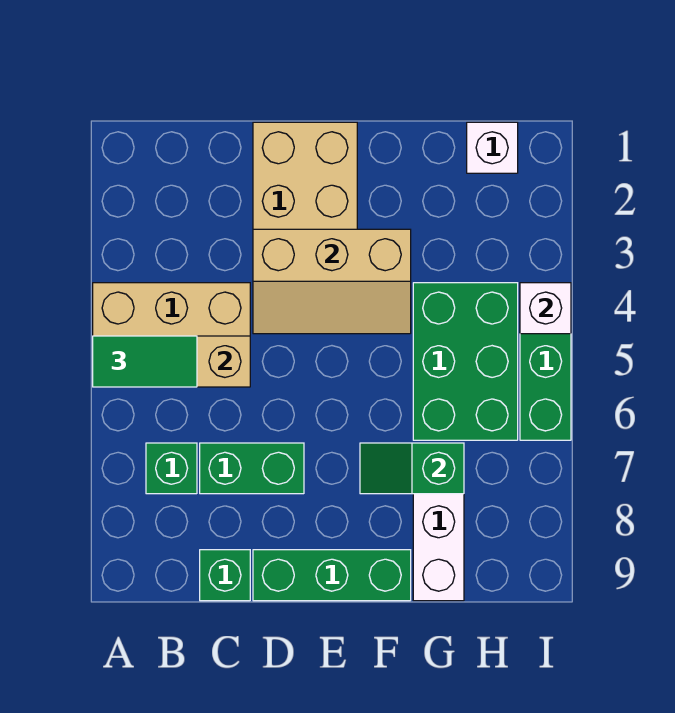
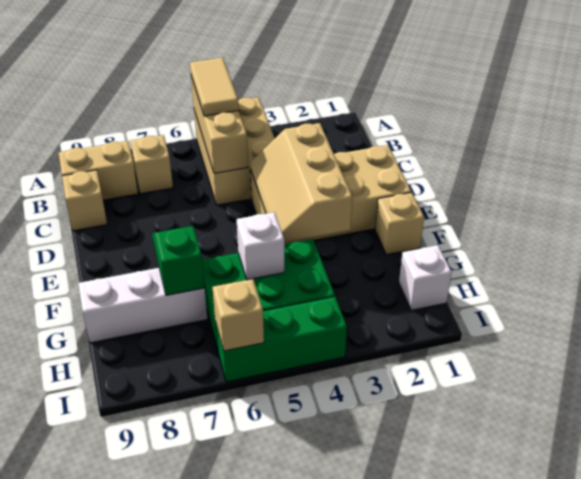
green tile A5:B5 level 3 -> tan tile A5:B5 level 3
green brick B7 level 1 -> tan brick B7 level 1
none -> tan brick B8:B9 level 1
green brick C7:D7 level 1 -> none
green brick C9 level 1 -> tan brick C9 level 1
green brick D9:F9 level 1 -> none
none -> tan brick F1 level 1
white brick I4 level 2 -> white brick G5 level 2
none -> tan brick I6 level 2

